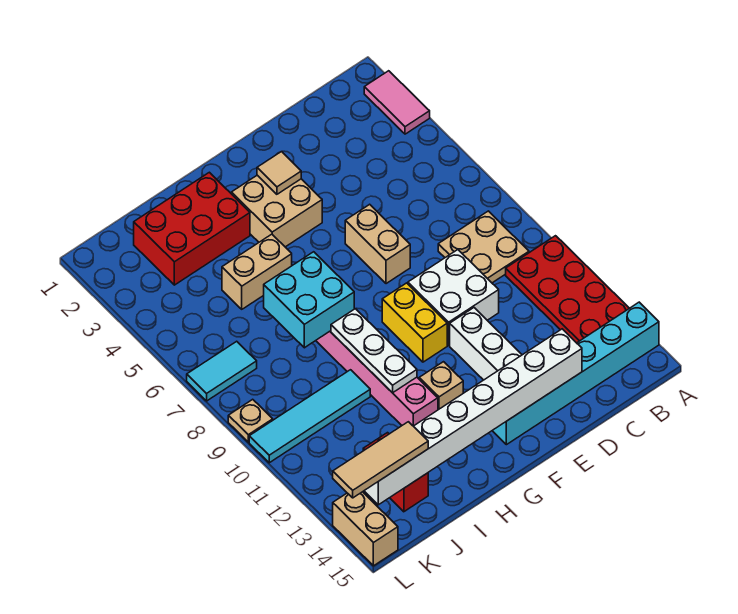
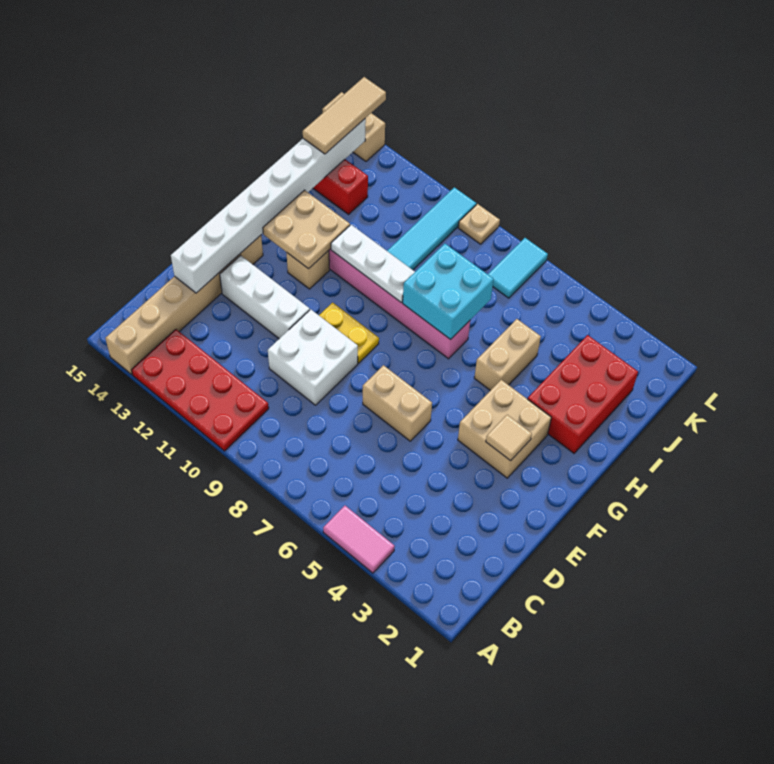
pink tile A2:A3 level 1 -> pink tile A4:A5 level 1
cyan brick A14:F14 level 1 -> tan brick A14:F14 level 1
tan plate B8:C9 level 1 -> tan plate G12:H13 level 2
yellow brick F9:F10 level 1 -> yellow plate F9:F10 level 1

